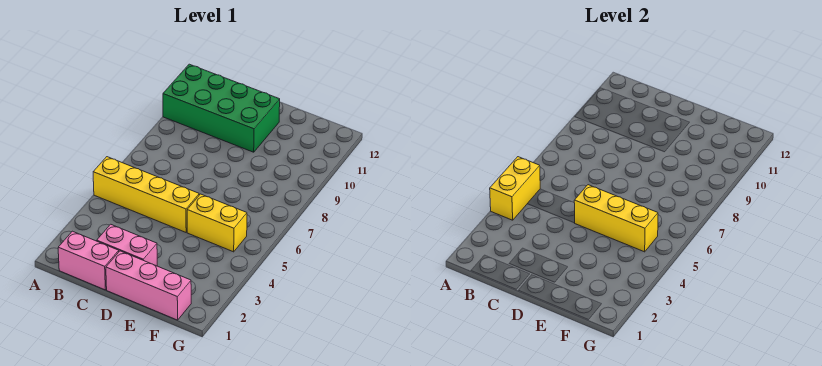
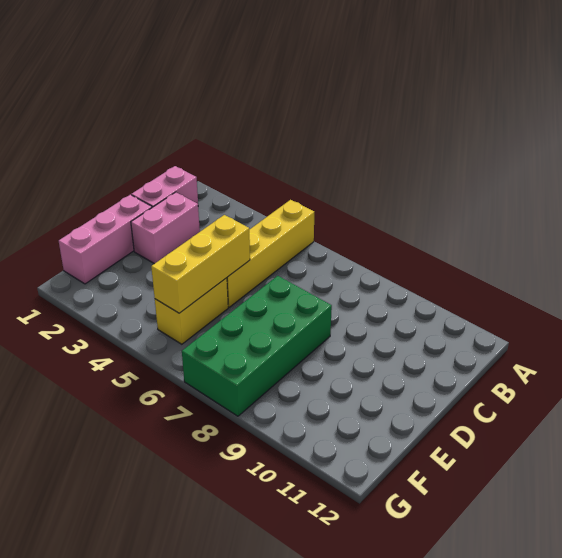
yellow brick A4:A5 level 2 -> none
green brick A10:D11 level 1 -> green brick D7:G8 level 1

